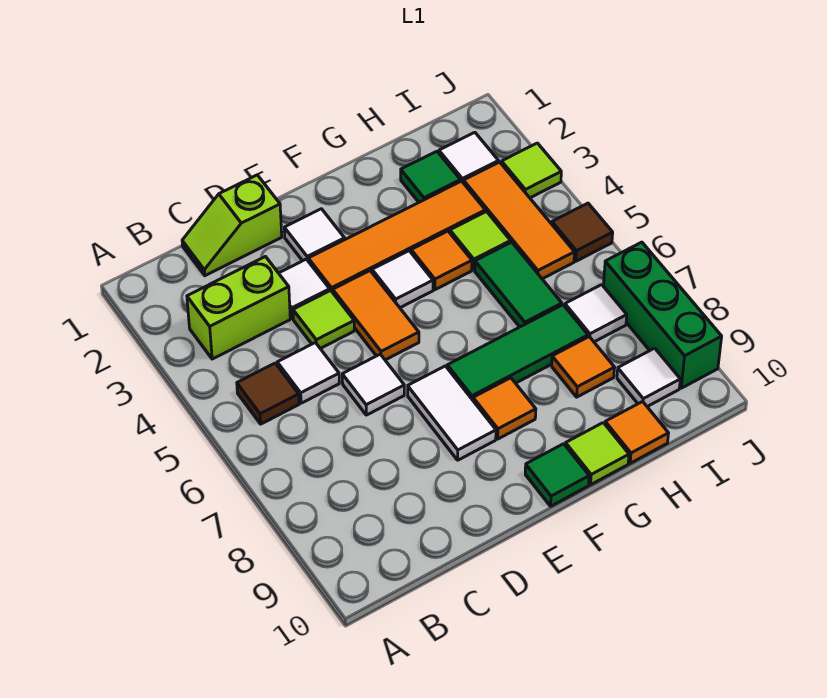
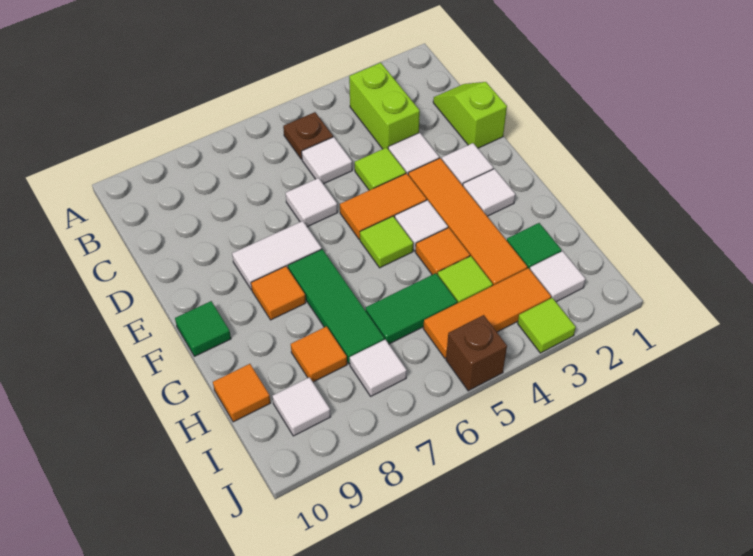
brown tile B5 level 1 -> brown plate B5 level 1
none -> white tile F2 level 1
lime tile G10 level 1 -> lime tile F5 level 1
brown tile J5 level 1 -> brown brick J5 level 1
green brick J7:J9 level 1 -> none

